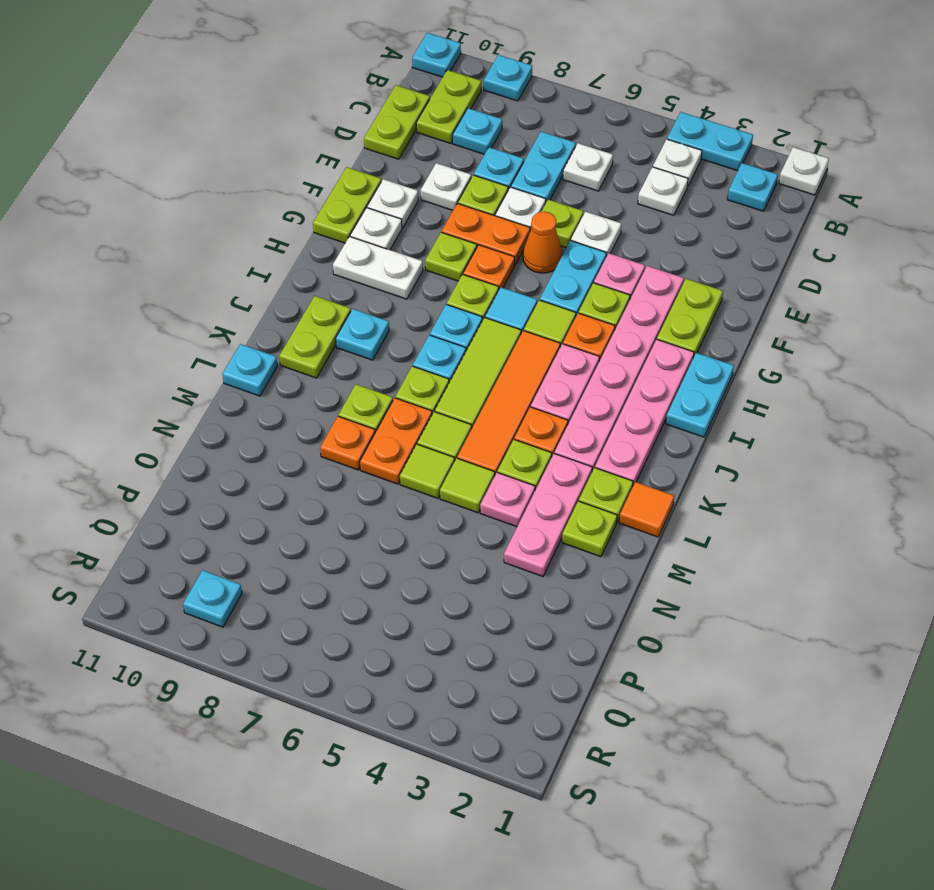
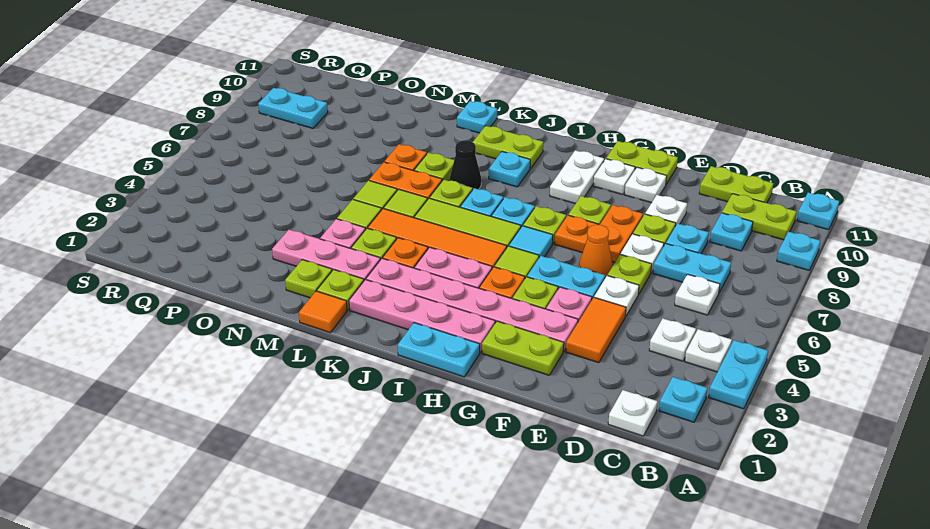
white plate A1 level 1 -> white plate C1 level 1
none -> orange tile E3:E4 level 1
none -> black cone K8 level 1
cyan plate R9 level 1 -> cyan plate Q9:R9 level 1

